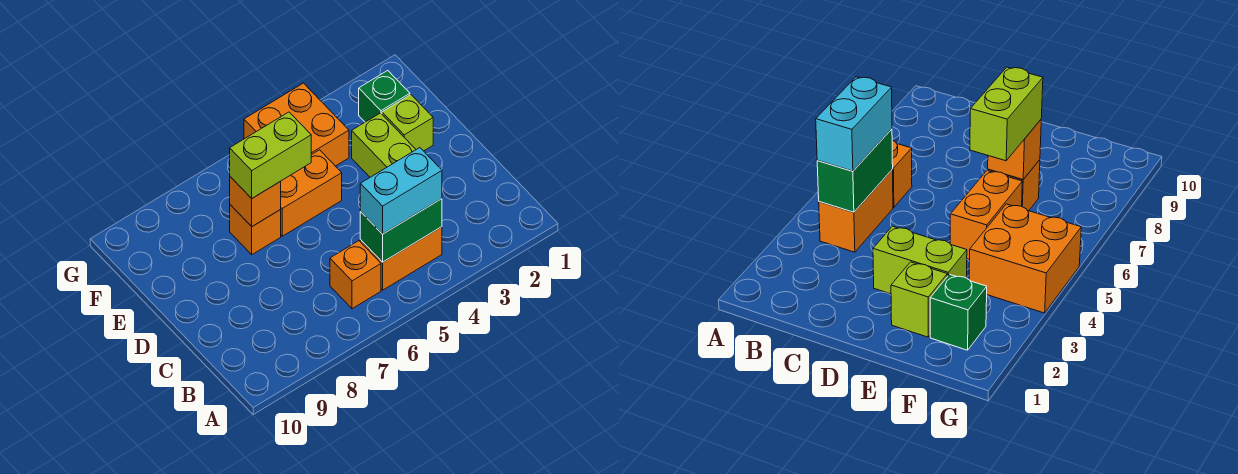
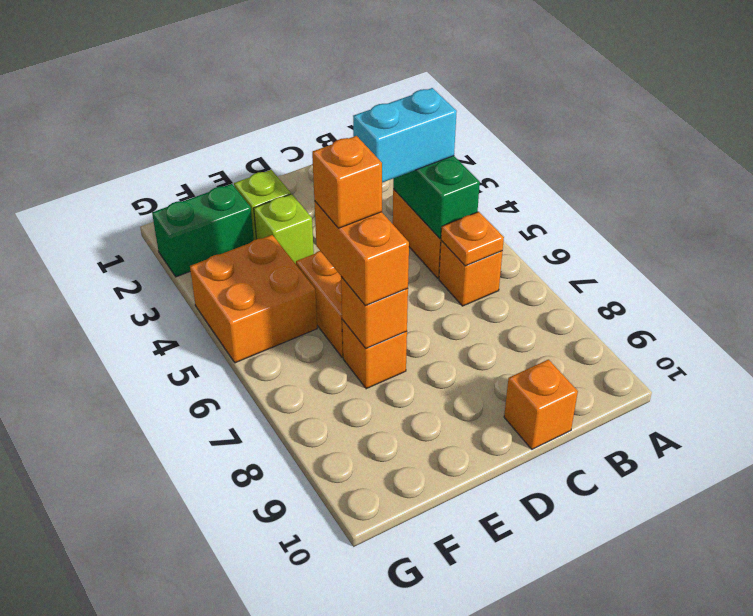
cyan brick B4:B5 level 3 -> cyan brick B4:C4 level 3
none -> orange plate B6 level 2
none -> orange brick C10 level 1
lime brick D3:E3 level 1 -> lime brick E3 level 1
lime brick E6:E7 level 3 -> orange brick E6:E7 level 3
none -> orange brick E6 level 4
green brick F2 level 1 -> green brick F2:G2 level 1

